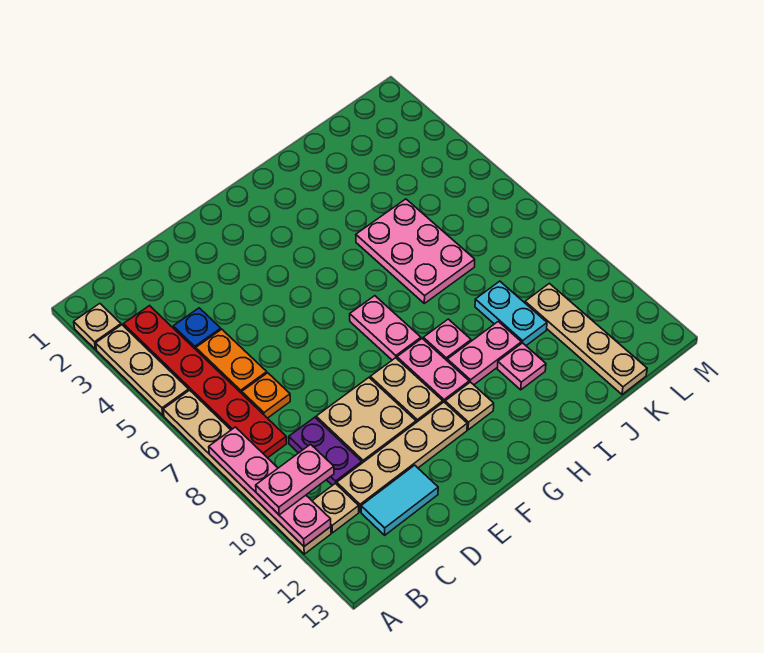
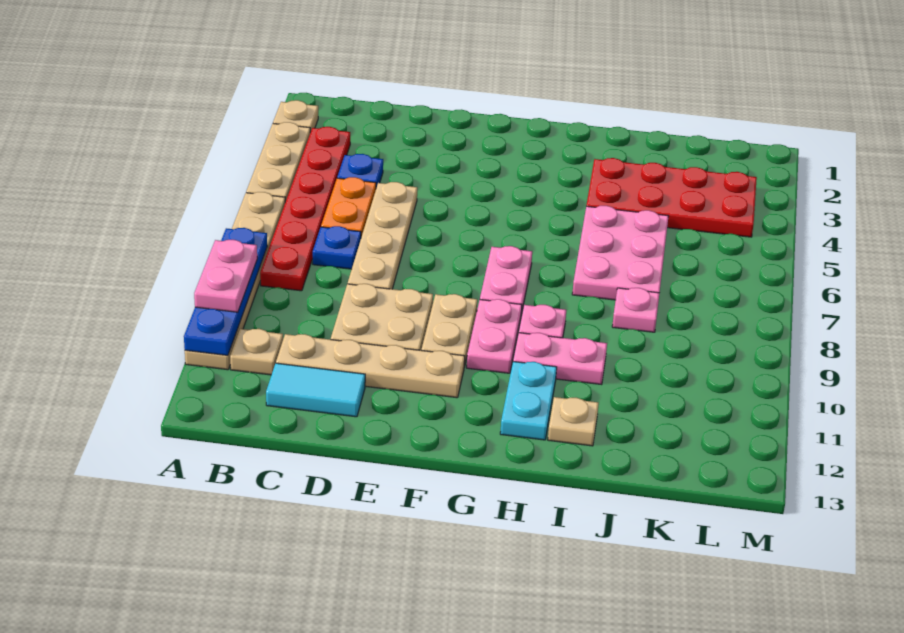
pink plate A8:A11 level 2 -> blue plate A8:A11 level 2
pink plate A10:B10 level 3 -> pink plate A9:A10 level 3
orange plate C7 level 1 -> blue plate C7 level 1
purple plate C9:C10 level 1 -> none
tan plate G11 level 1 -> tan plate I12 level 1
none -> red plate I3:L4 level 1
pink plate I11 level 1 -> pink plate J8 level 1
cyan plate J9:J10 level 1 -> cyan plate H11:H12 level 1
tan plate K10:K13 level 1 -> tan plate D5:D8 level 1

